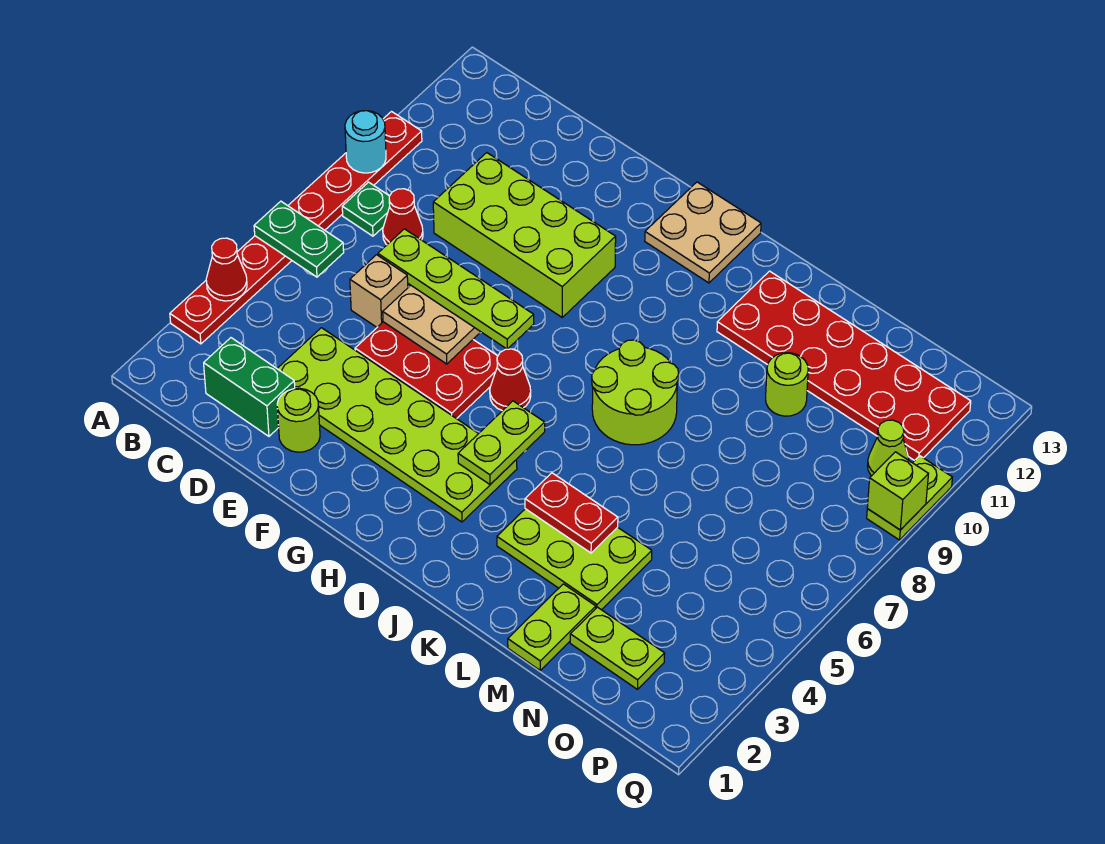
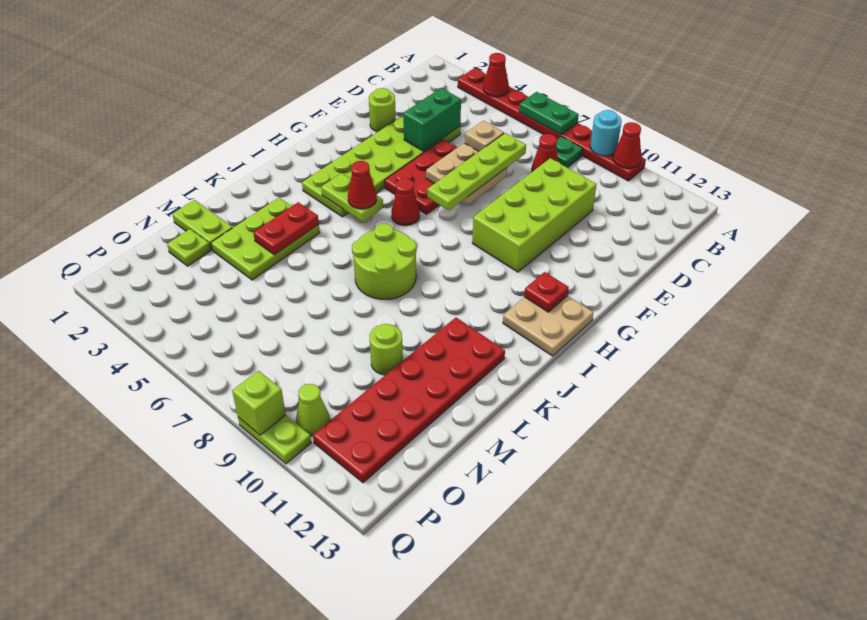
green plate A6:B6 level 2 -> green plate A6:A7 level 2
none -> red cone A10 level 2
green brick C2:D2 level 1 -> green brick D4:E4 level 2
none -> red plate H12 level 2
none -> red cone I5 level 3
lime plate N2:O2 level 1 -> lime plate N2 level 1

